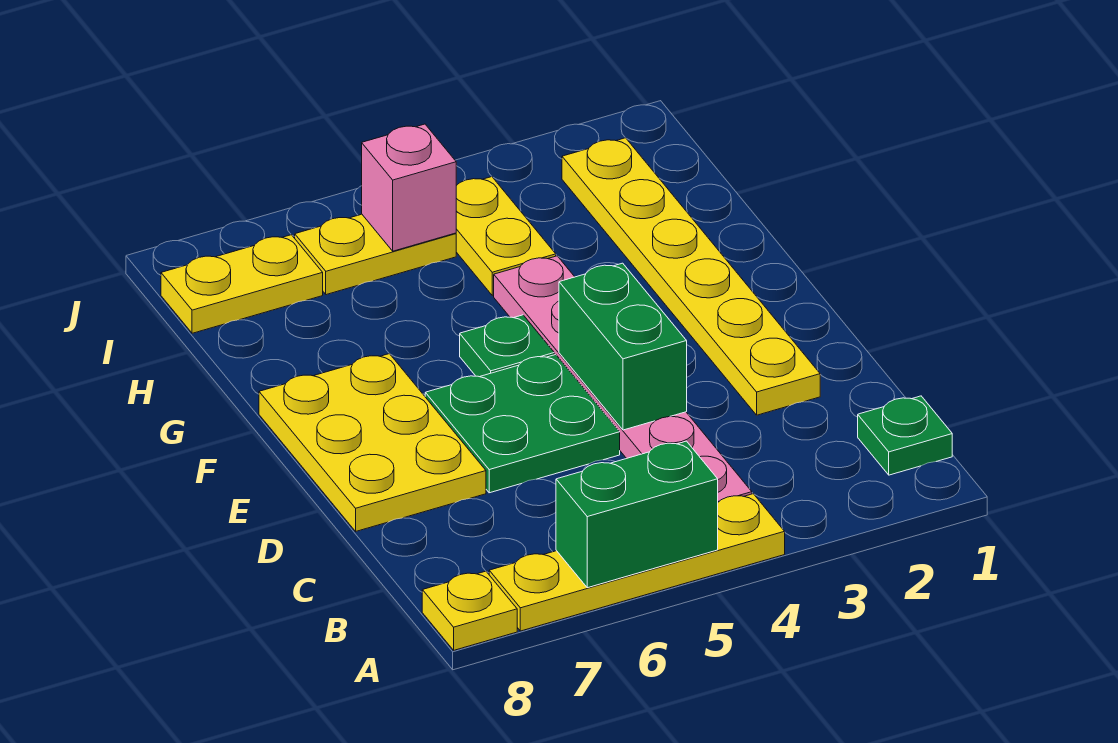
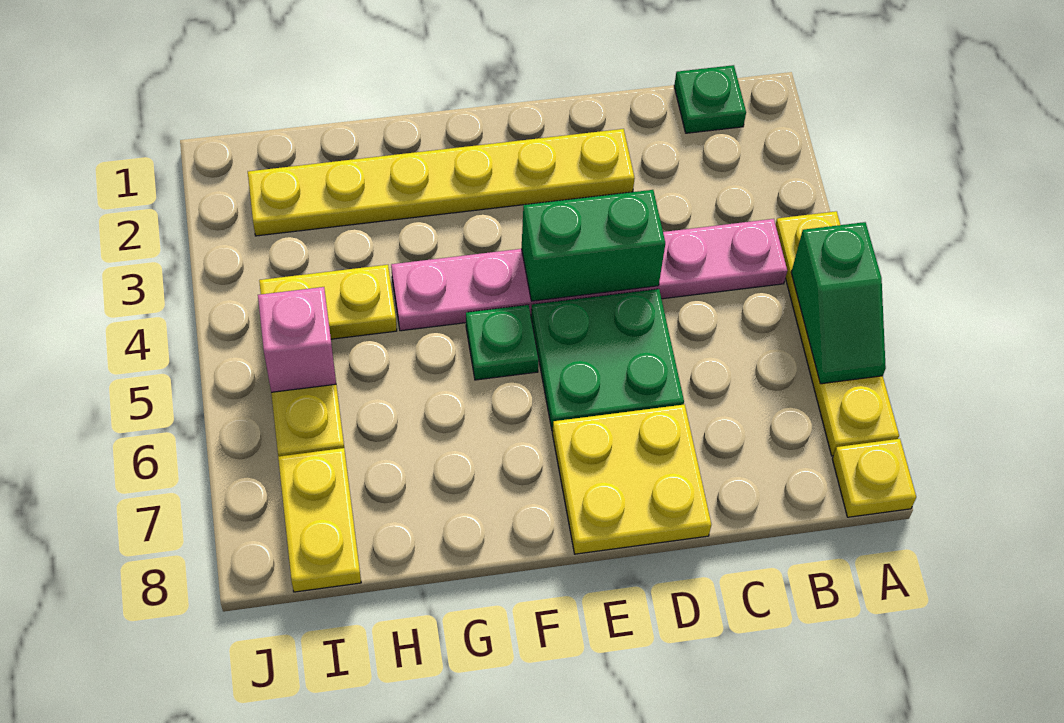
green brick A5:A6 level 2 -> green slope A5:A6 level 2 top 5
yellow plate D7:F8 level 1 -> yellow plate D7:E8 level 1

